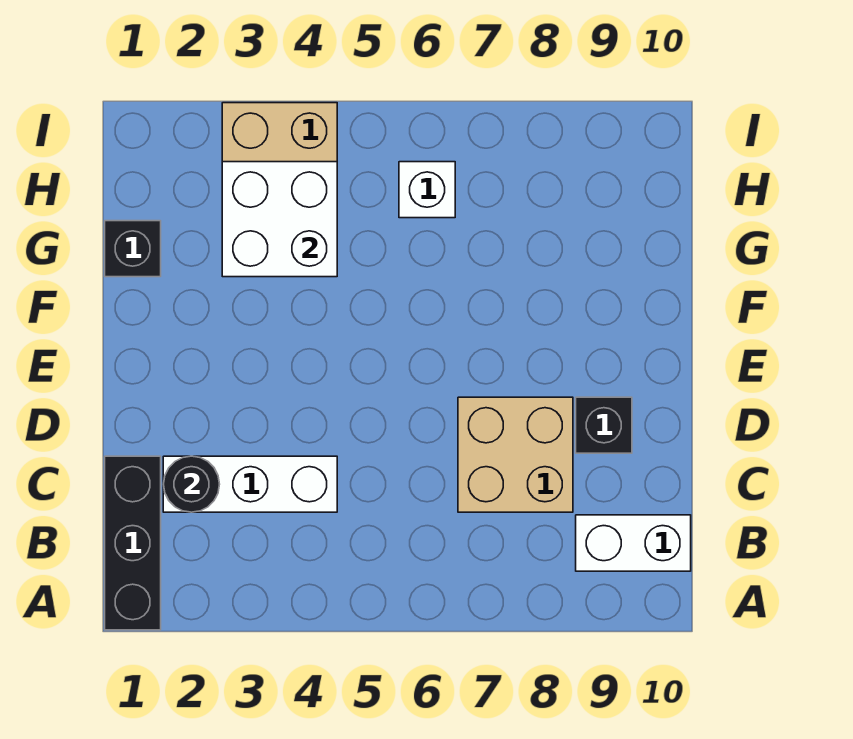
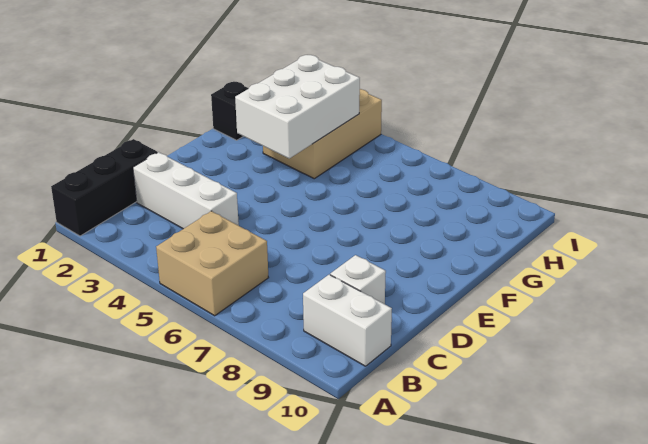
black round brick C2 level 2 -> none
tan brick C7:D8 level 1 -> tan brick A5:B6 level 1
black brick D9 level 1 -> none
white brick G3:H4 level 2 -> white brick F3:H4 level 2
white brick H6 level 1 -> white brick C9 level 1

